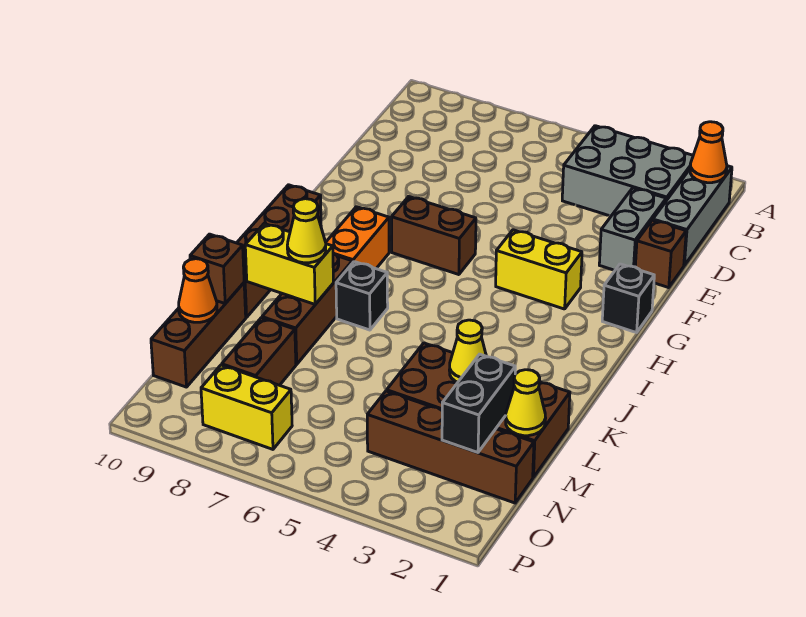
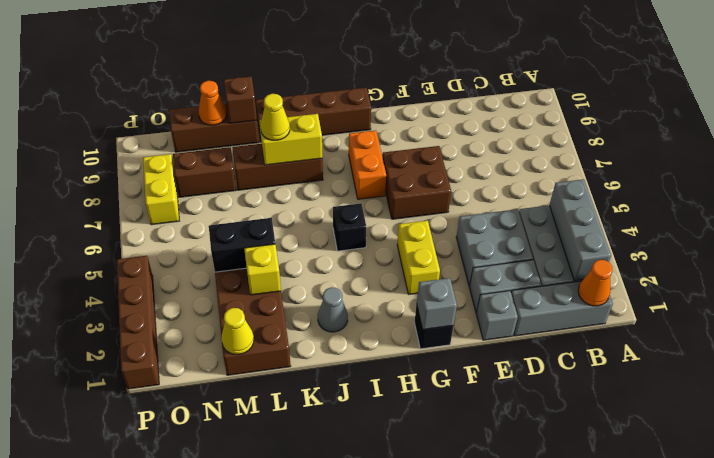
none -> grey brick B2:B4 level 2
none -> grey brick D3:E4 level 1
brown brick E1 level 1 -> grey brick E1 level 1
none -> grey brick G1 level 2
brown brick G6:G7 level 1 -> brown brick F6:G7 level 1
orange brick H8:I8 level 1 -> orange brick H7:H8 level 1
none -> grey cone J2 level 1
black brick J7 level 1 -> black brick I5 level 1
yellow brick K8:K9 level 2 -> yellow brick J8:K8 level 2
yellow cone L3 level 2 -> yellow brick L3 level 2
black brick M2:N2 level 2 -> black brick L4:M4 level 2
brown brick N1:N4 level 1 -> brown brick P1:P4 level 1

